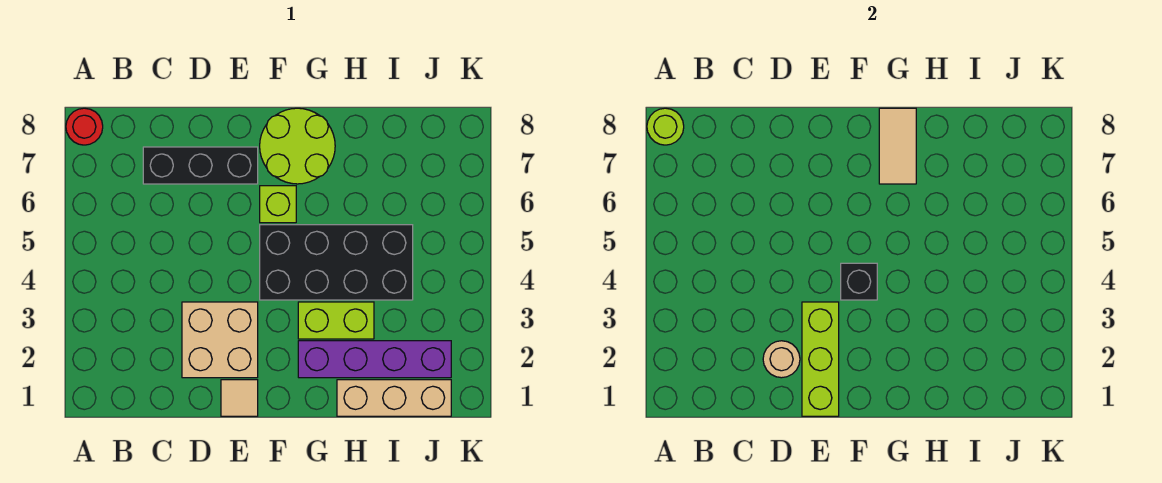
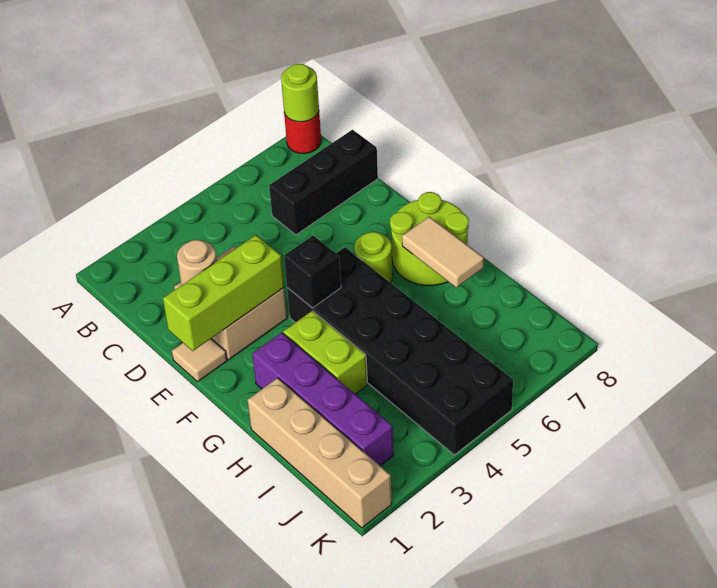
black brick C7:E7 level 1 -> black brick C6:C8 level 1
black brick F4:I5 level 1 -> black brick F4:K5 level 1
lime brick F6 level 1 -> lime round brick F6 level 1
tan tile G7:G8 level 2 -> tan tile G7:H7 level 2
tan brick H1:J1 level 1 -> tan brick H1:K1 level 1

